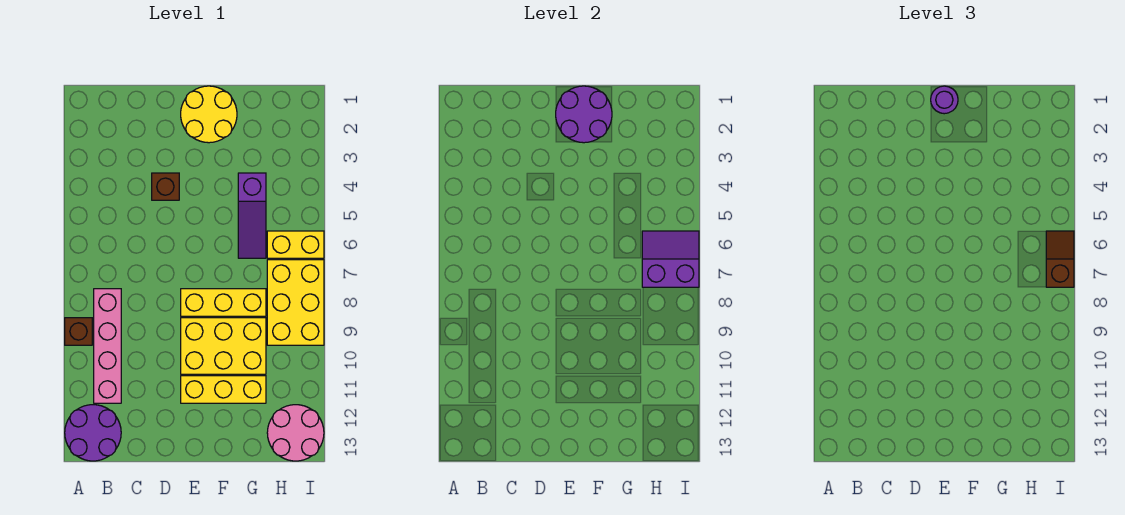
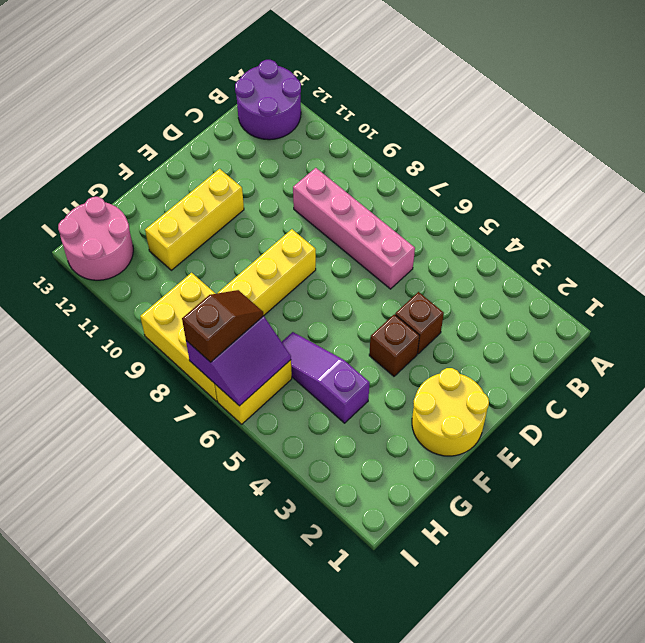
brown brick A9 level 1 -> brown brick E4 level 1
pink brick B8:B11 level 1 -> pink brick C6:C9 level 1
purple round brick E1:F2 level 2 -> none
purple round brick E1 level 3 -> none
yellow brick E9:G10 level 1 -> none
brown slope I6:I7 level 3 top 7 -> brown slope H7:I7 level 3 top I

